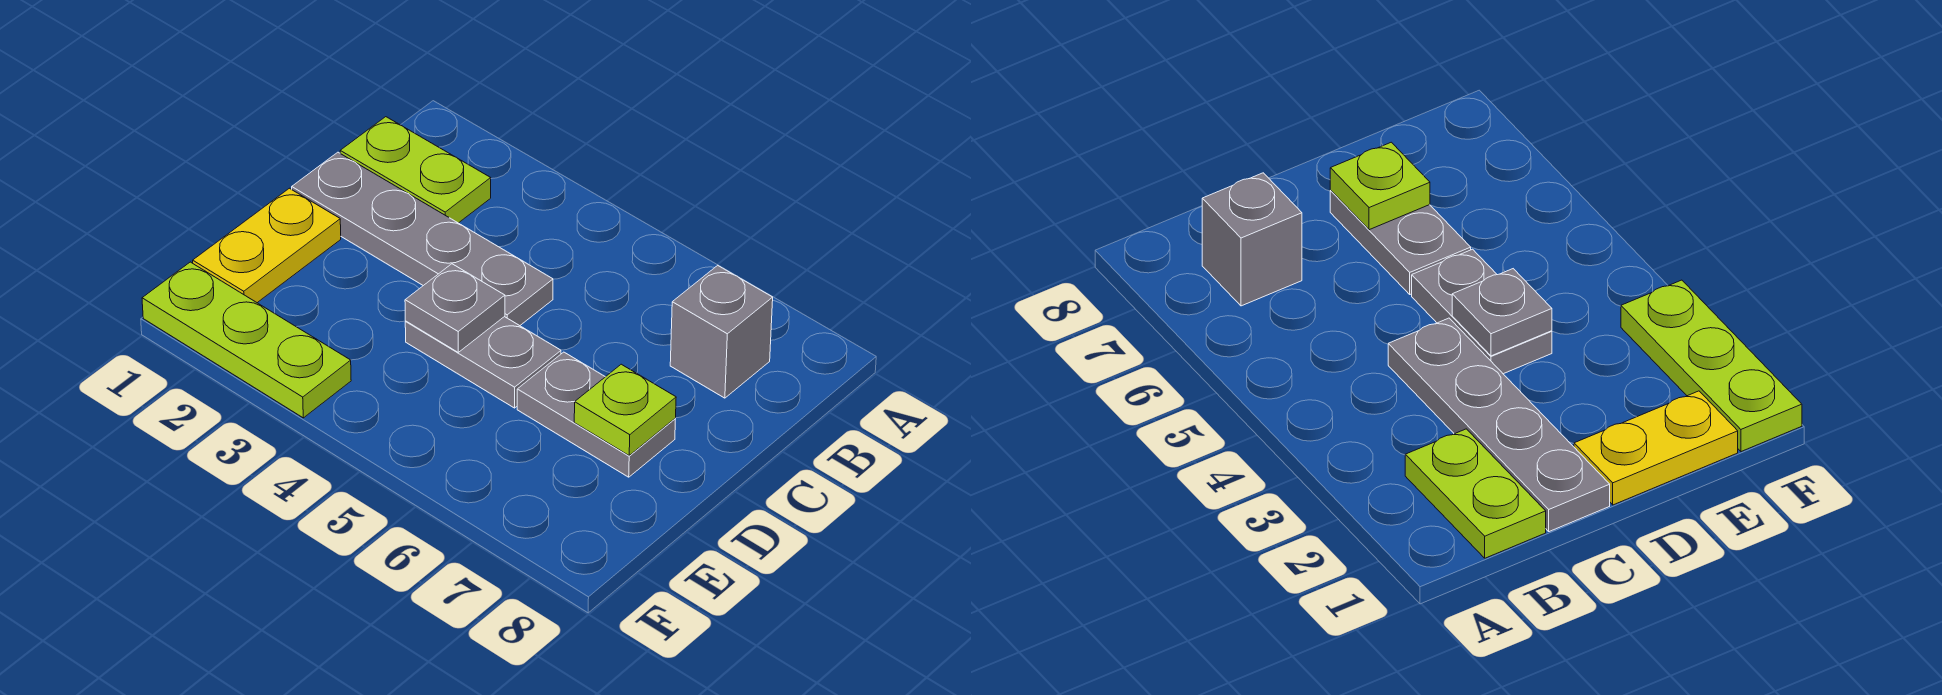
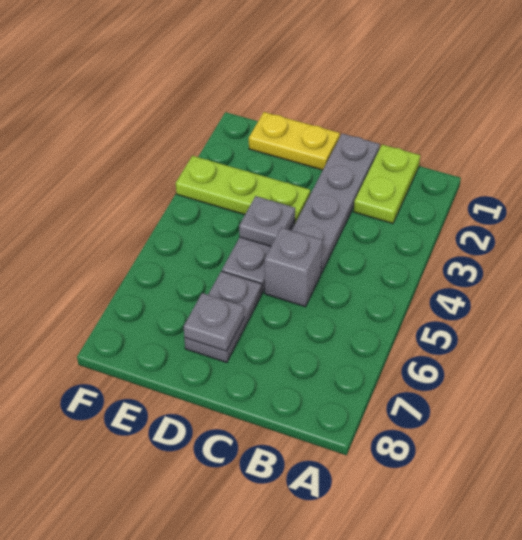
grey brick B7 level 1 -> grey brick C5 level 1
lime plate D7 level 2 -> grey plate D7 level 2
lime plate F1:F3 level 1 -> lime plate D3:F3 level 1

